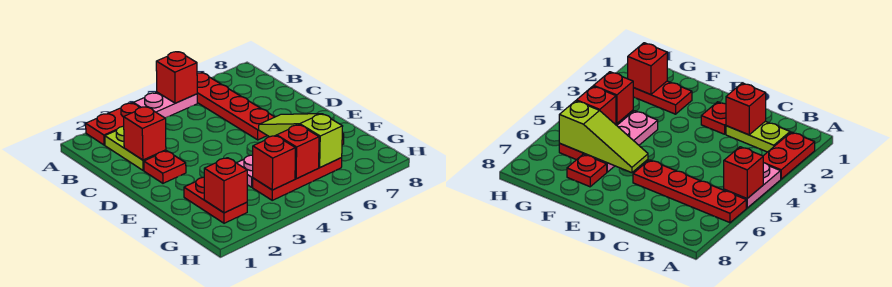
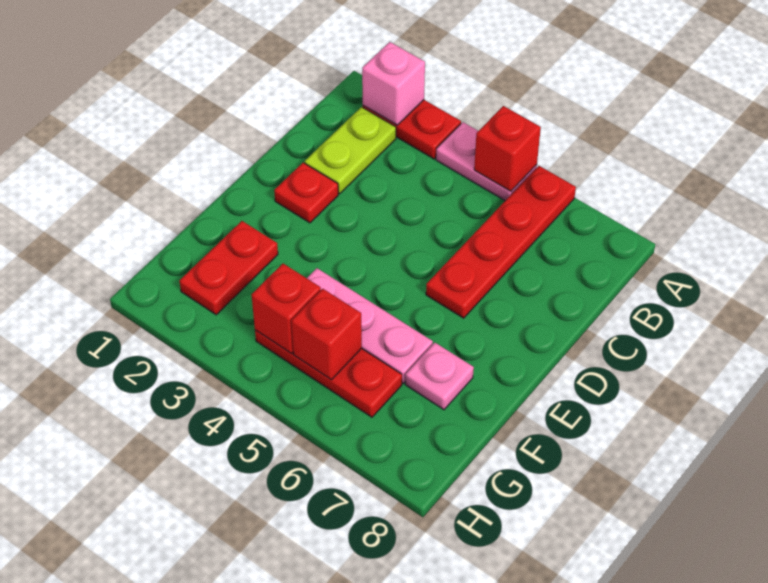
none -> pink brick A2 level 2
red brick C2 level 2 -> none
lime slope E6:G6 level 2 top G -> none
red plate F7 level 1 -> pink plate F7 level 1
red brick G2 level 2 -> none

